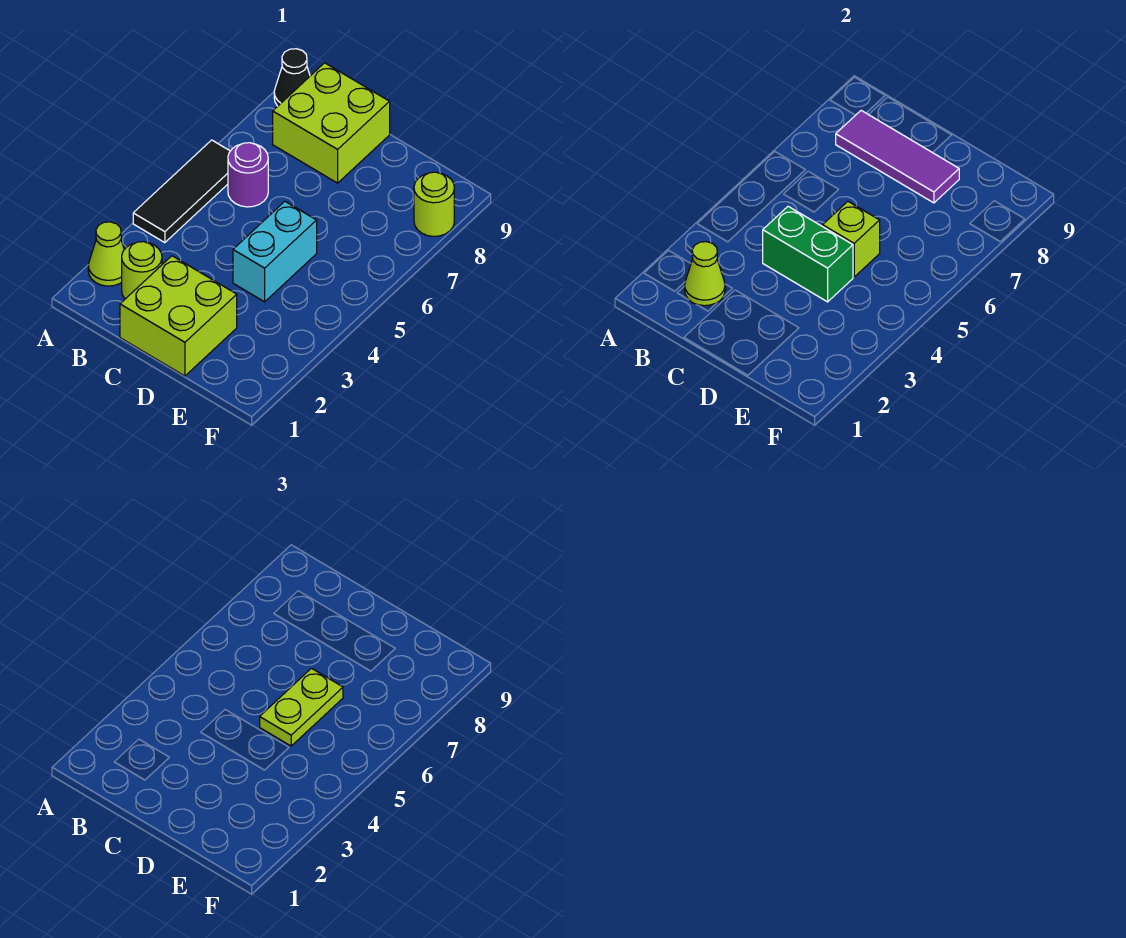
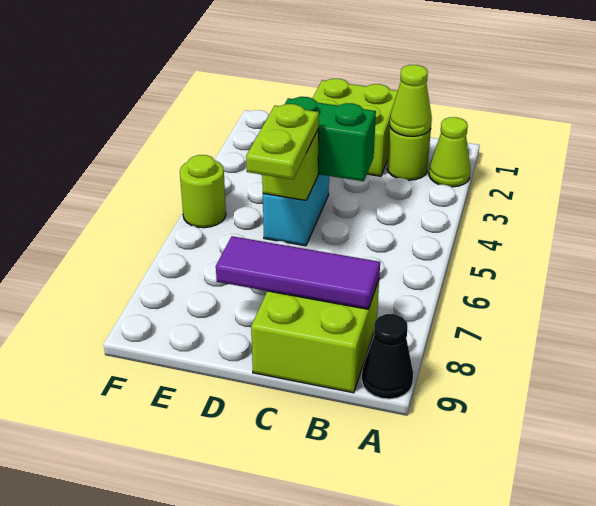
black tile A4:A6 level 1 -> none
purple round brick B6 level 1 -> none
lime round brick F8 level 1 -> lime round brick F5 level 1

